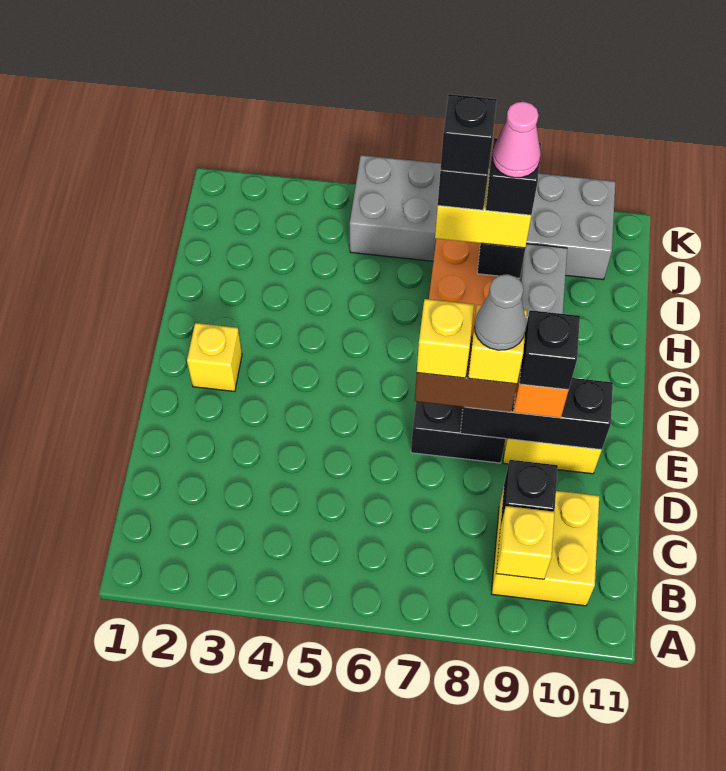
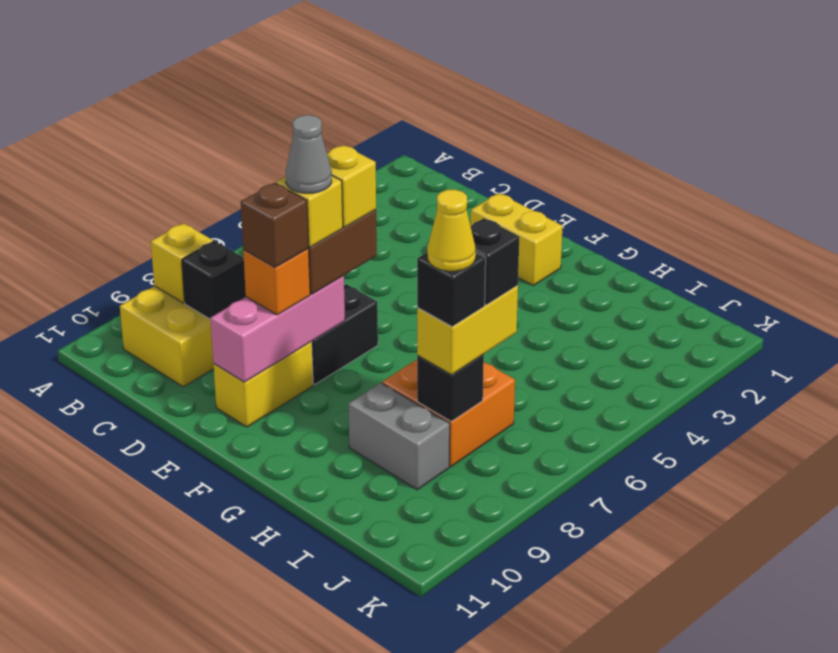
black brick E8:E10 level 2 -> pink brick E8:E10 level 2
black brick E9 level 4 -> brown brick E9 level 4
yellow brick F2 level 1 -> yellow brick E2:F2 level 1
black brick I7 level 5 -> none
pink cone I8 level 5 -> yellow cone I8 level 5
grey brick J5:K10 level 1 -> none

